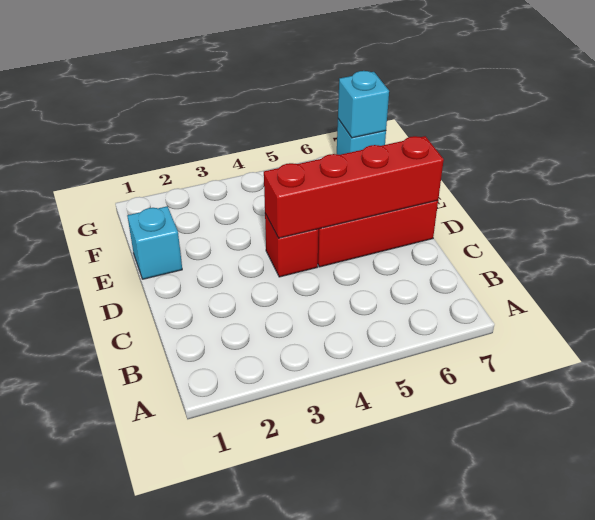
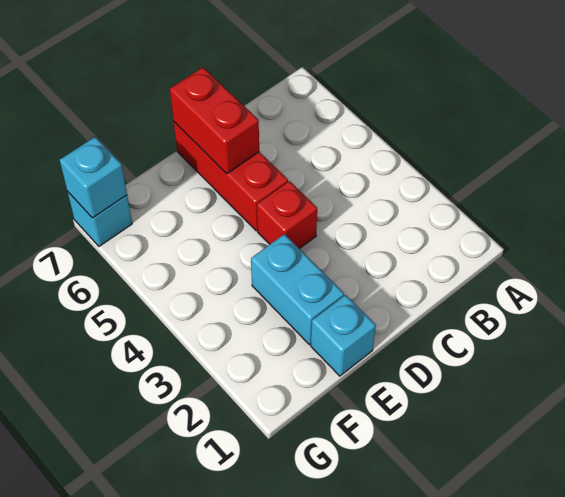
red brick D4:D7 level 2 -> red brick D6:D7 level 2
none -> cyan brick E2:E3 level 1

